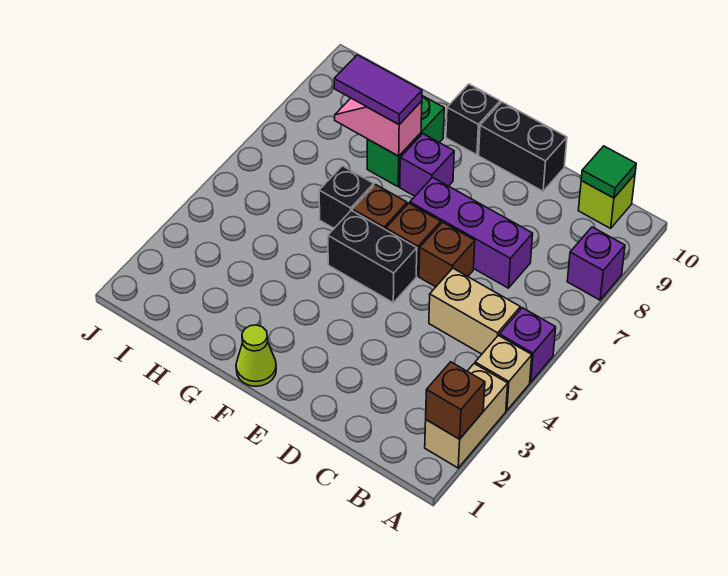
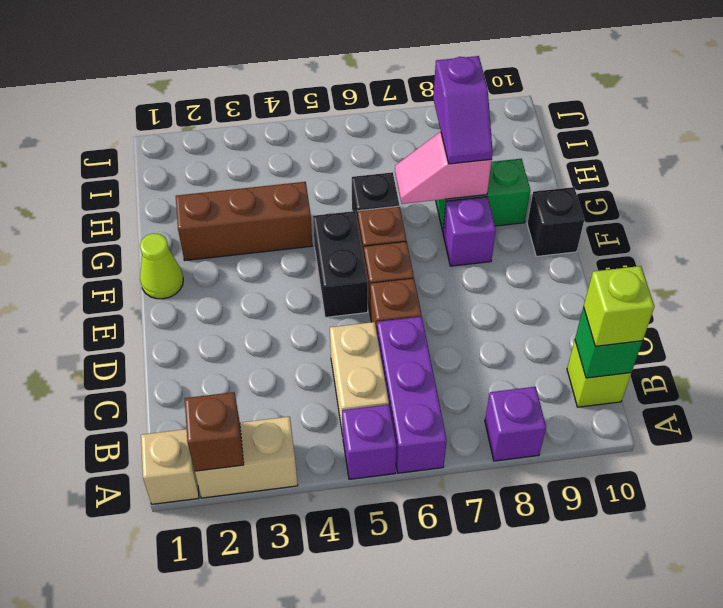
tan brick A4 level 1 -> tan brick A1 level 1
green tile B10 level 2 -> green brick B10 level 2
none -> lime brick B10 level 3
purple brick C7:E7 level 1 -> purple brick A6:C6 level 1
black brick D10:E10 level 1 -> none
none -> brown brick G2:G4 level 1
pink slope G8:H8 level 2 top G -> pink slope G7:G8 level 2 top 8
purple tile G8:H8 level 3 -> purple slope G8:H8 level 3 top H

